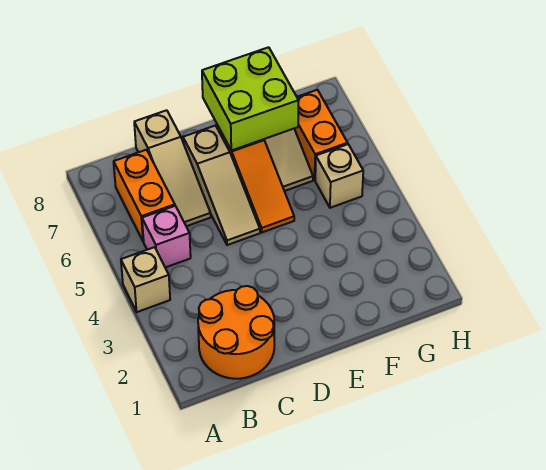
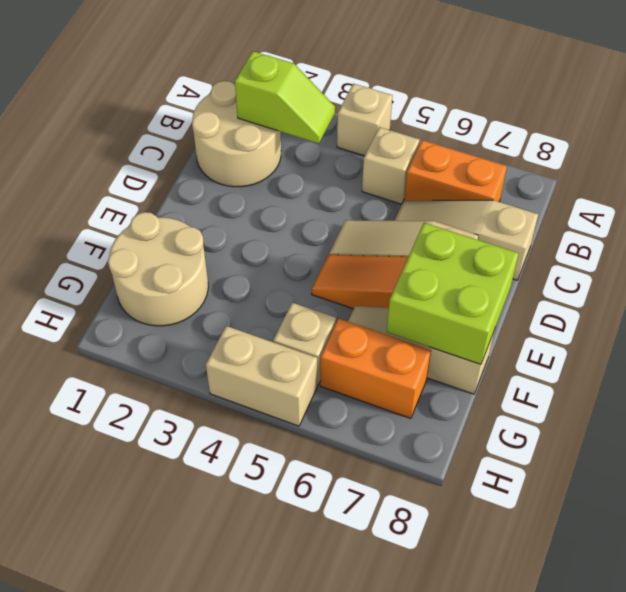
orange round brick B1:C2 level 1 -> tan round brick B1:C2 level 1
none -> lime slope B2:B3 level 2 top 2
pink brick B5 level 1 -> tan brick B5 level 1
none -> tan round brick F1:G2 level 1
none -> tan brick H4:H5 level 1

